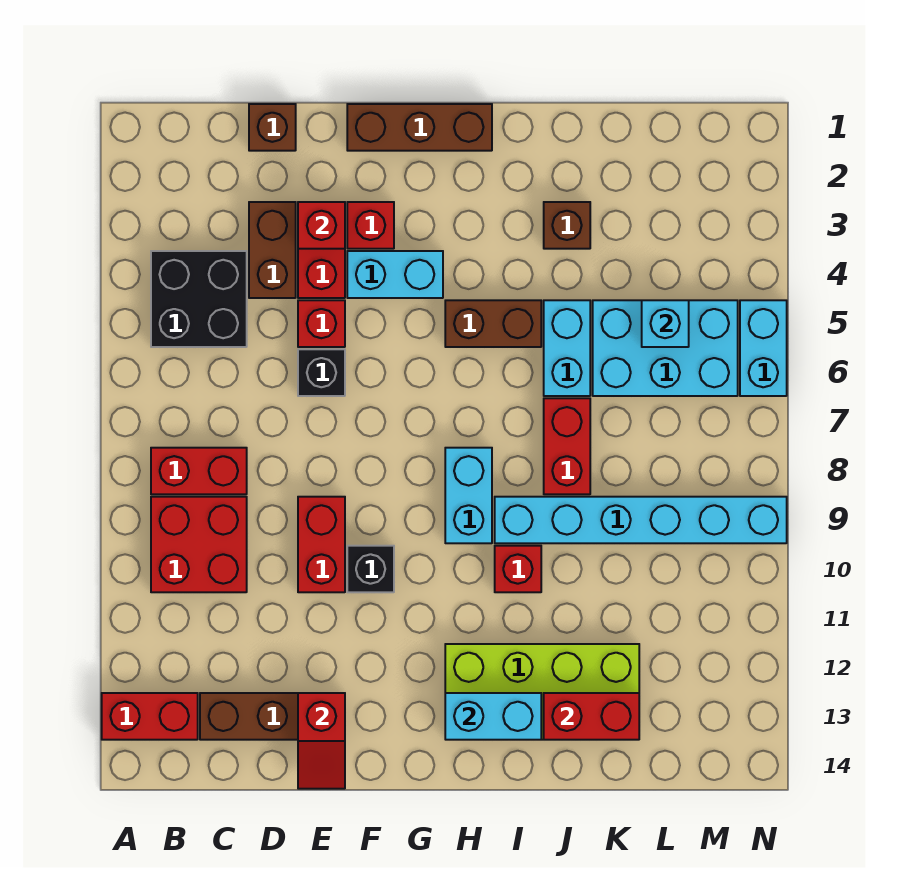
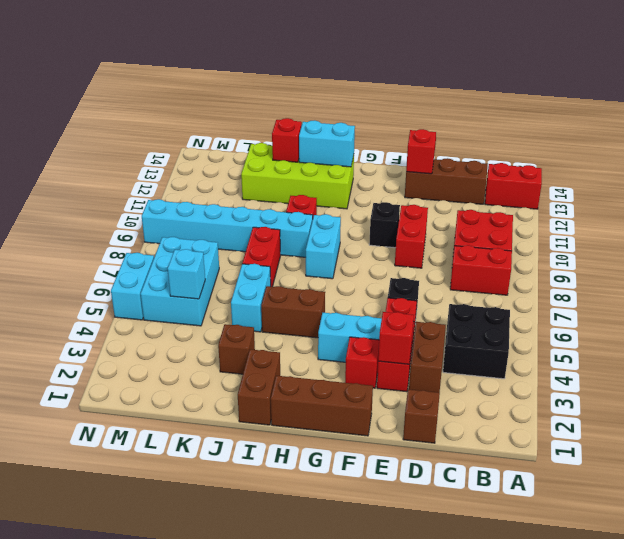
none -> brown brick I1:I2 level 1
red brick J13:K13 level 2 -> red brick J13 level 2
cyan brick K5:M6 level 1 -> cyan brick L5:M7 level 1

